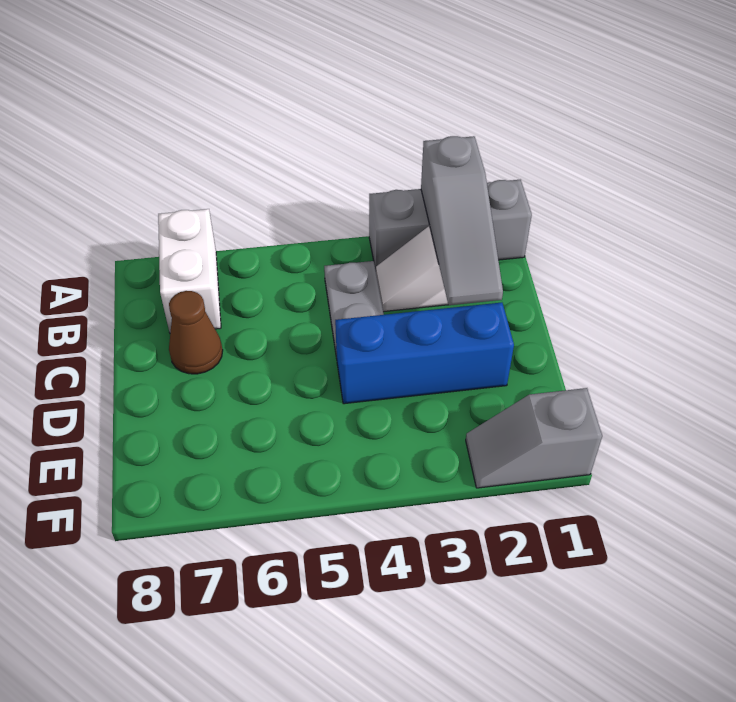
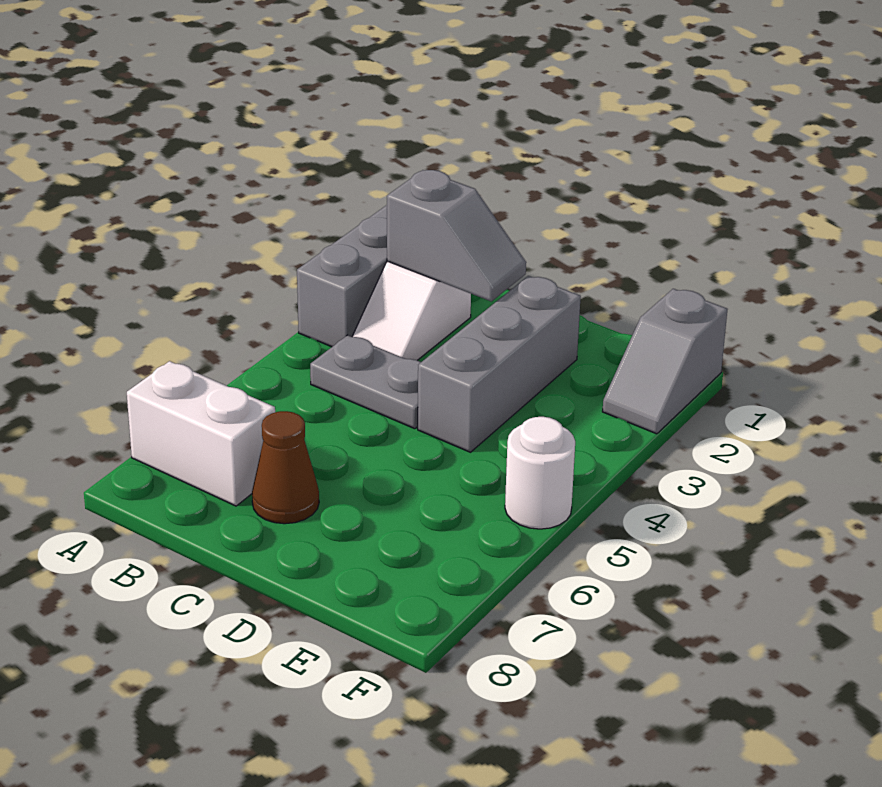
grey slope A2:C2 level 2 top A -> grey slope B2:C2 level 2 top B
blue brick D2:D4 level 1 -> grey brick D2:D4 level 1
none -> white round brick F5 level 1

